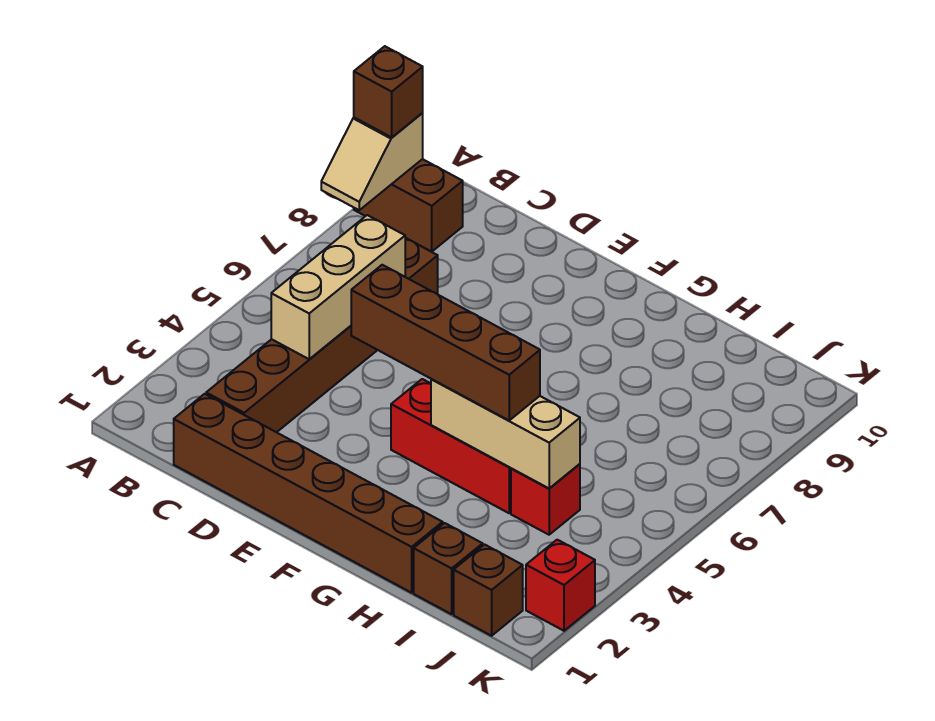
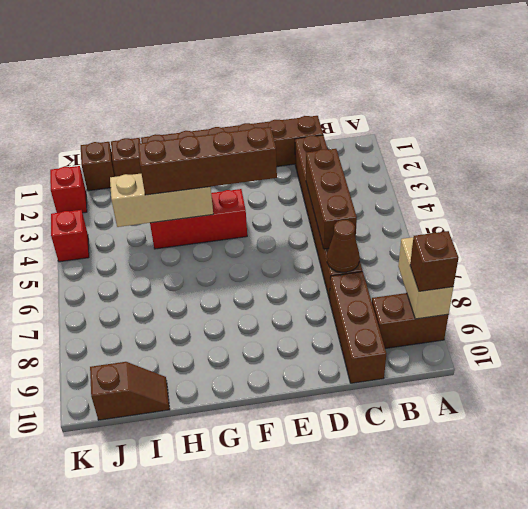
tan slope A8:A9 level 2 top 9 -> tan brick A8:A9 level 2
tan brick C4:C6 level 2 -> brown brick C4:C6 level 2
none -> brown cone C7 level 2
none -> brown brick C8:C10 level 1
red brick I4 level 1 -> red brick K4 level 1
none -> brown slope I10:J10 level 1 top J

